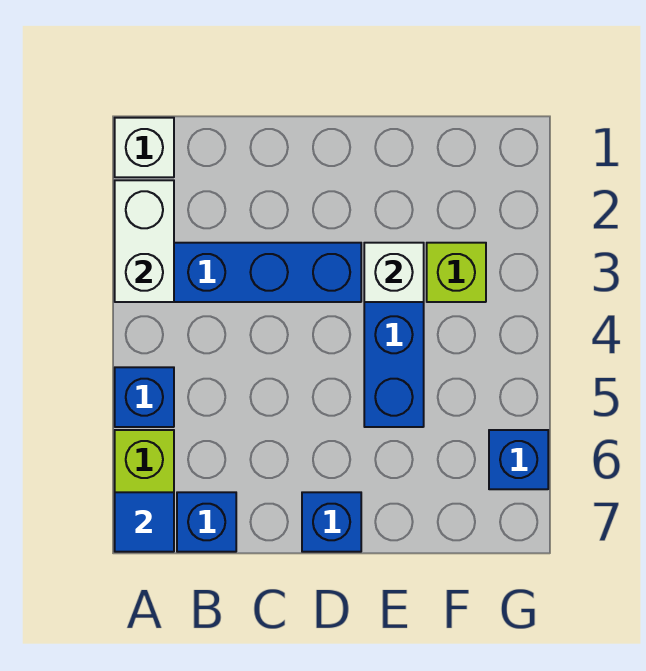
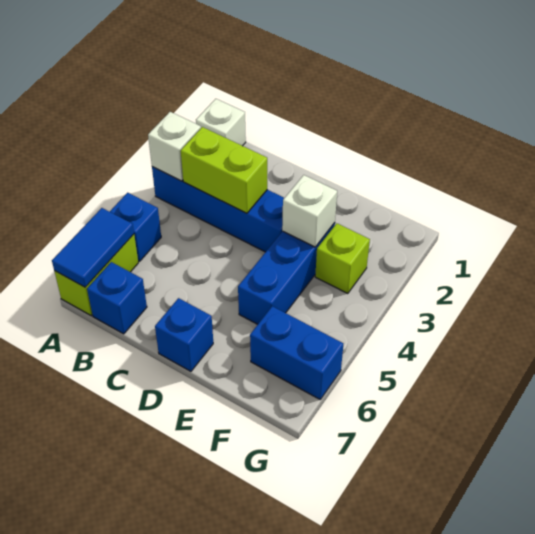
white brick A2:A3 level 2 -> white brick A3 level 2
blue tile A7 level 2 -> blue tile A6:A7 level 2
none -> lime brick B3:C3 level 2
blue brick G6 level 1 -> blue brick F6:G6 level 1

